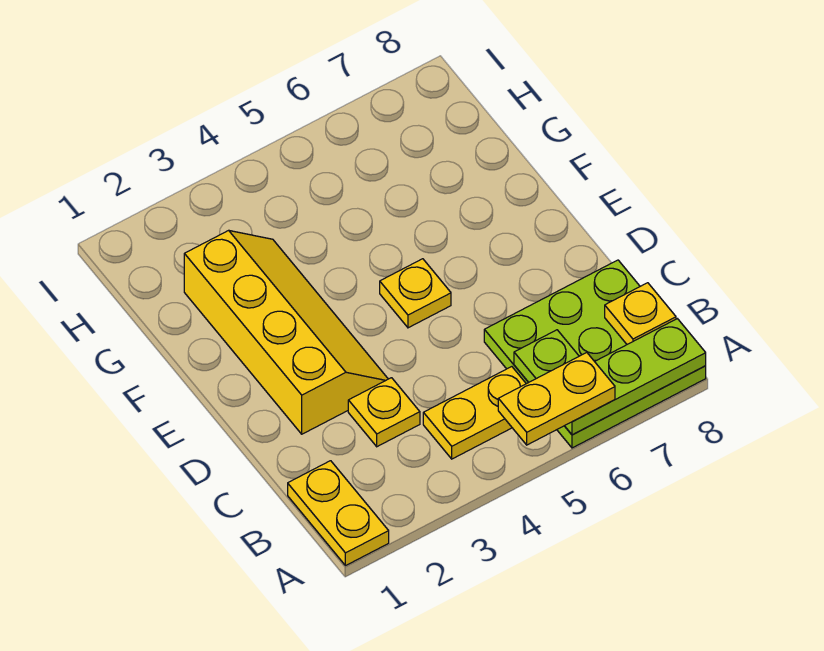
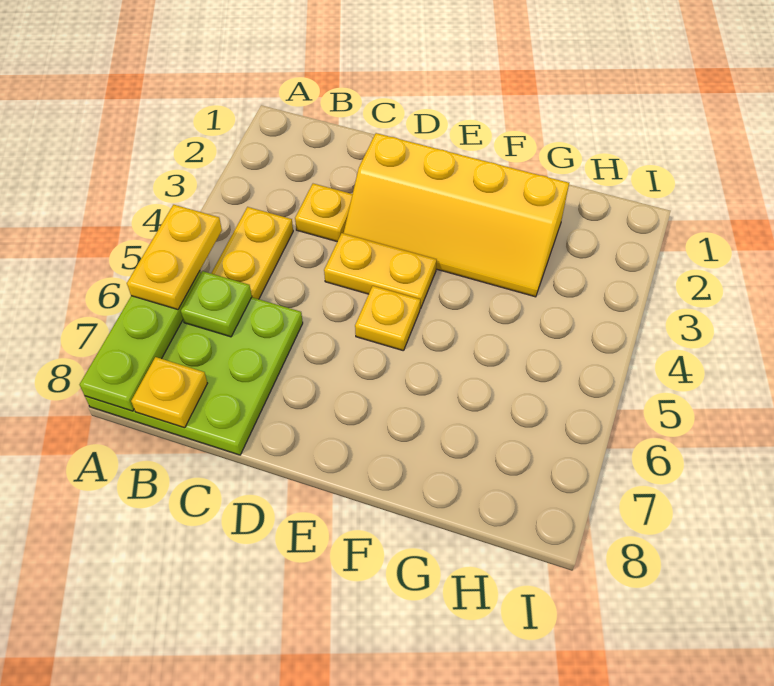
yellow plate A1:B1 level 1 -> yellow plate D4:E4 level 1

